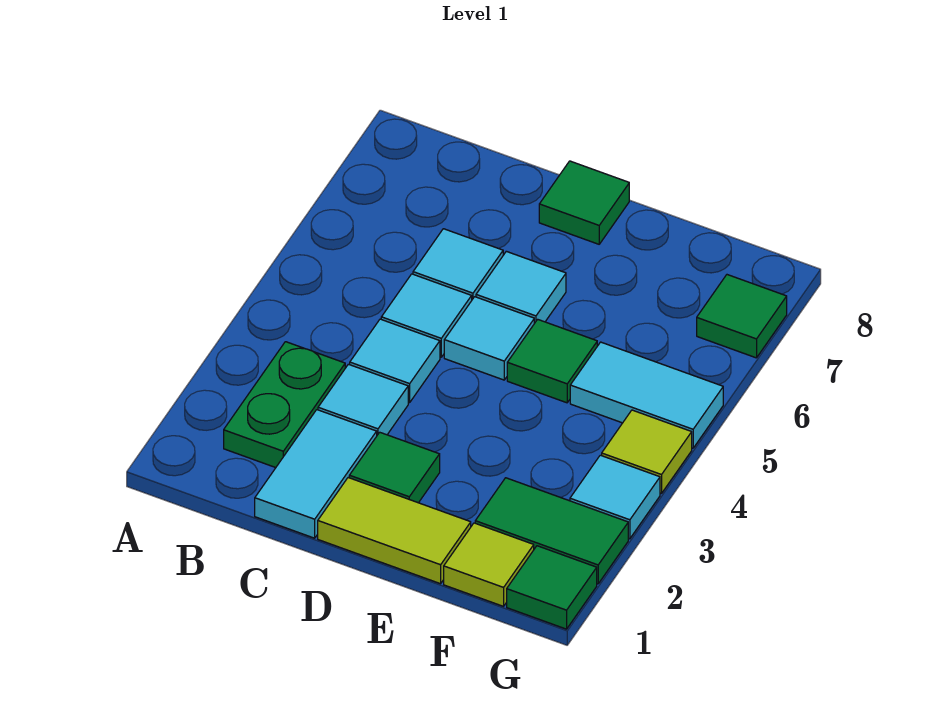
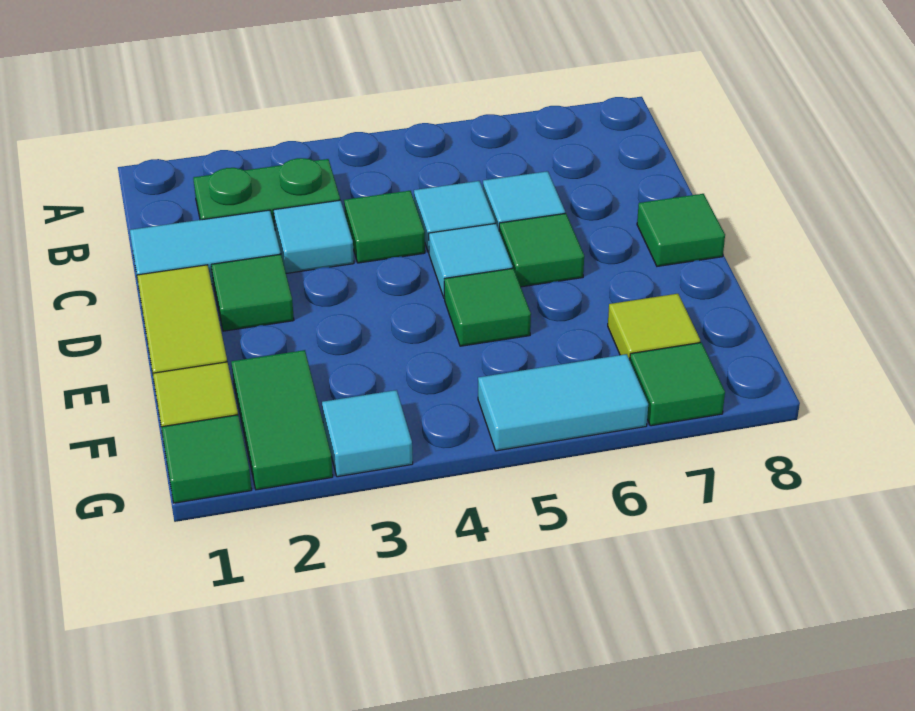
cyan tile C4 level 1 -> green tile C4 level 1
cyan tile D6 level 1 -> green tile D6 level 1
cyan tile F5:G5 level 1 -> cyan tile G5:G6 level 1
lime tile G4 level 1 -> lime tile F7 level 1

